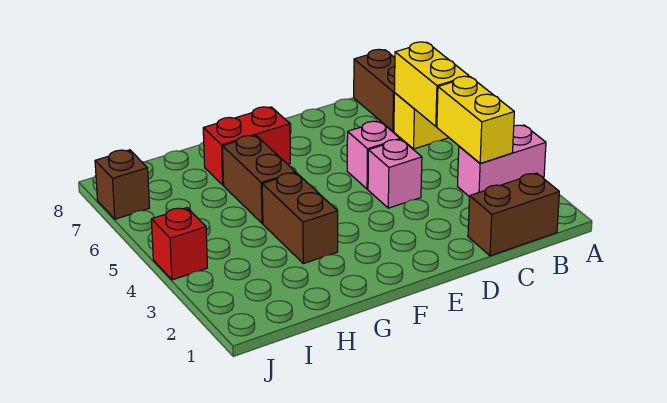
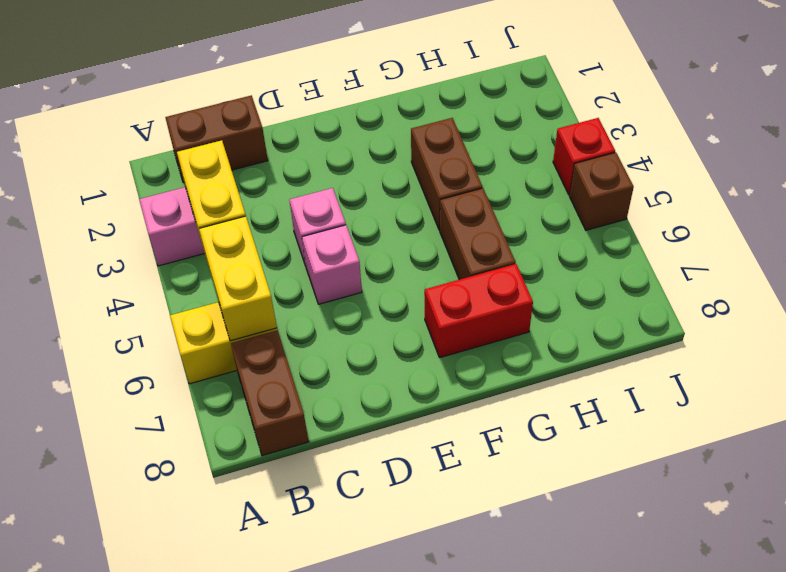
brown brick J7 level 1 -> brown brick J5 level 1

